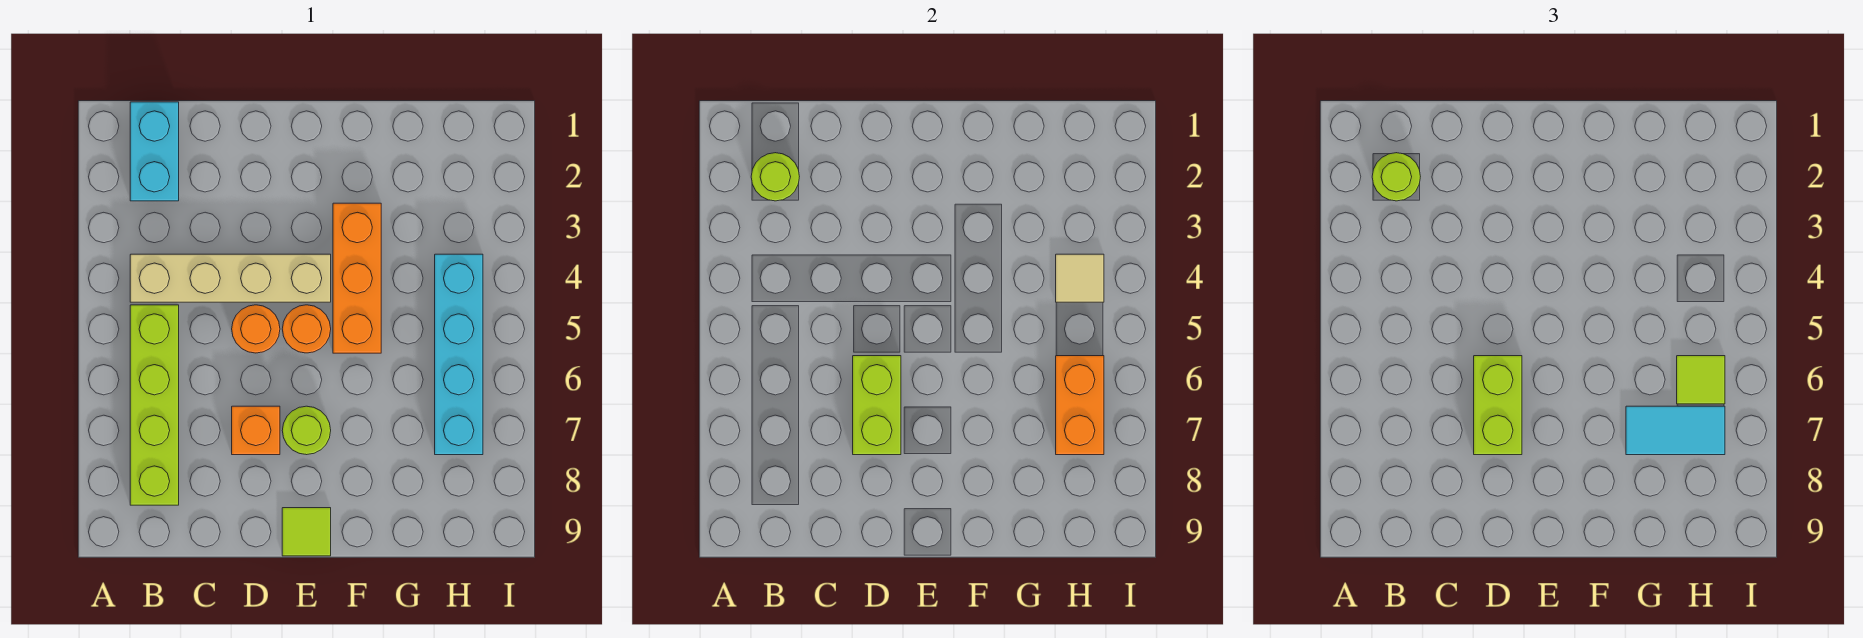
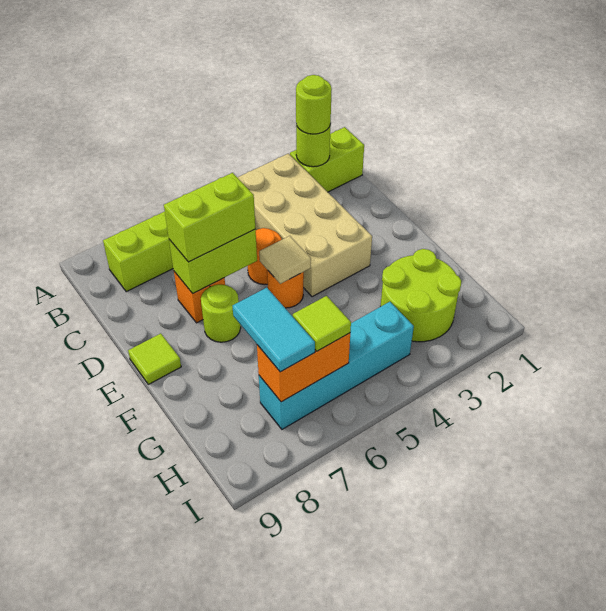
cyan brick B1:B2 level 1 -> lime brick B1:B2 level 1
tan brick B4:E4 level 1 -> tan brick B3:E4 level 1
orange brick F3:F5 level 1 -> none
none -> lime round brick G2:H3 level 1
tan tile H4 level 2 -> tan tile E5 level 2

